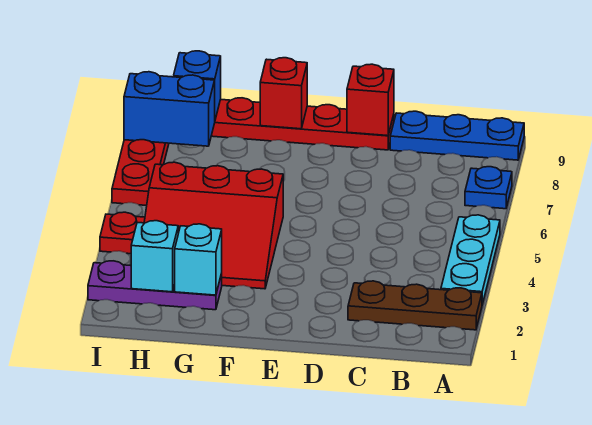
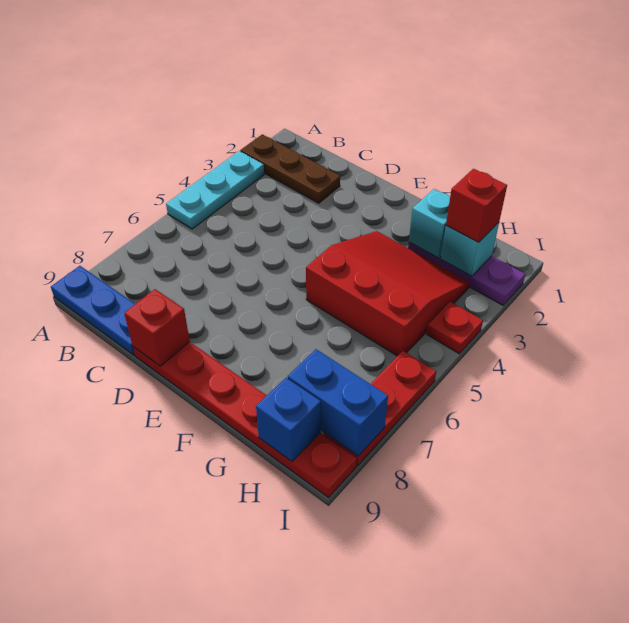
blue plate A7 level 1 -> none
red brick F9 level 2 -> red brick H2 level 3

